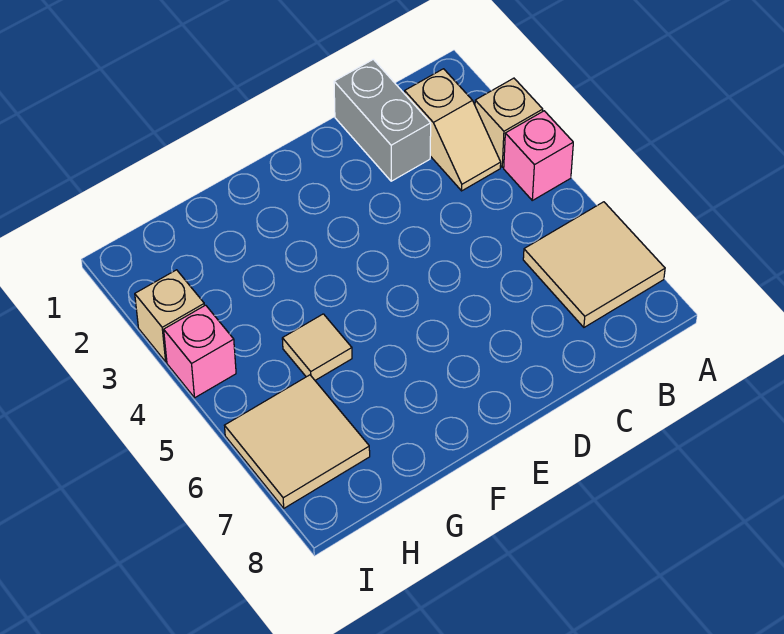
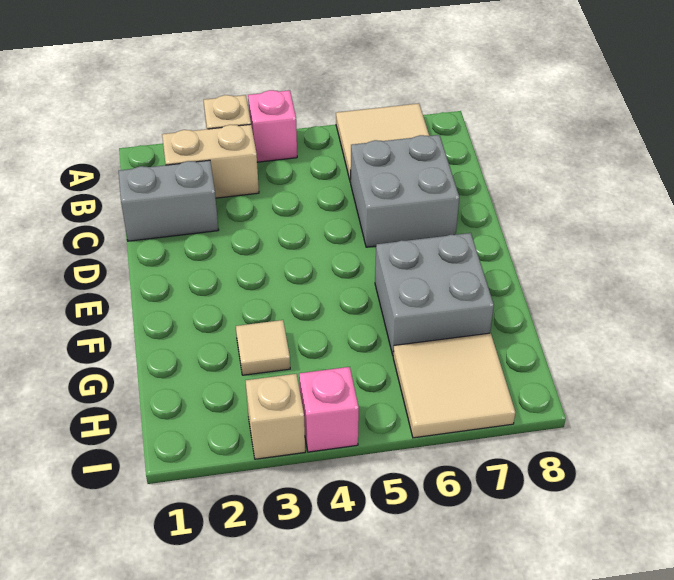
tan slope B2:B3 level 1 top 2 -> tan brick B2:B3 level 1
none -> grey brick C6:D7 level 1
none -> grey brick F6:G7 level 1
tan tile G5 level 1 -> tan tile G3 level 1

